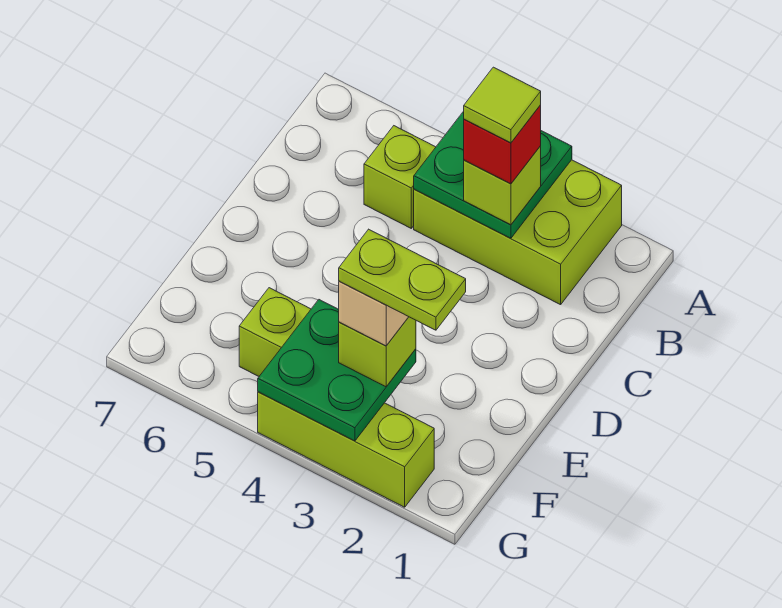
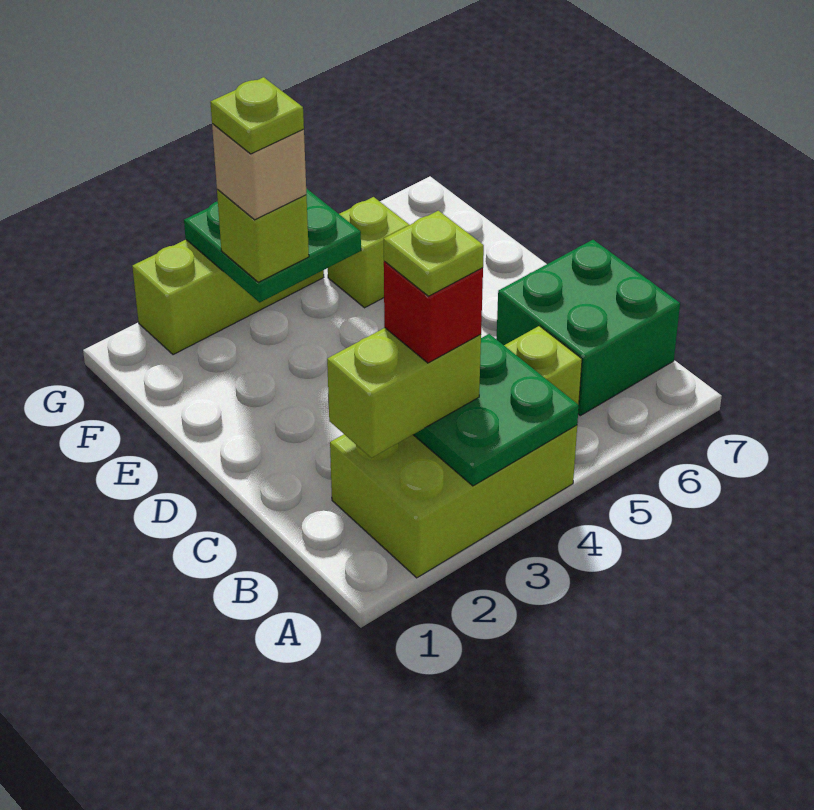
lime brick B3 level 3 -> lime brick B2:B3 level 3
lime tile B3 level 5 -> lime plate B3 level 5
none -> green brick B6:C7 level 1
lime plate F2:F3 level 5 -> lime plate F3 level 5

